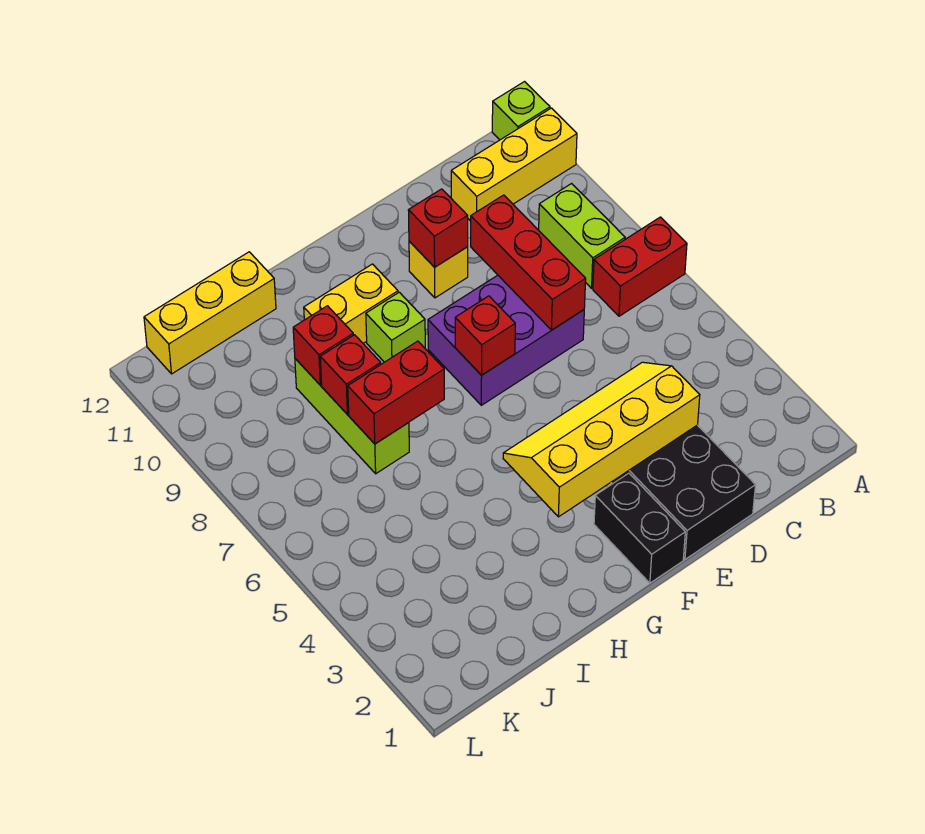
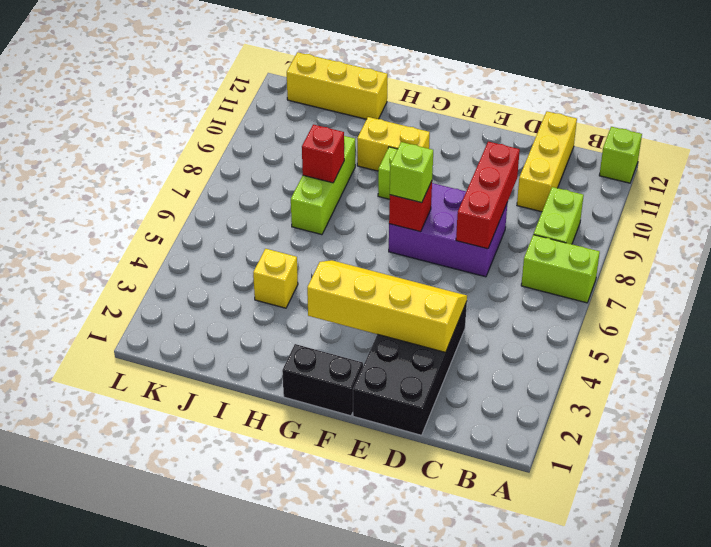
red brick A7:B7 level 1 -> lime brick A7:B7 level 1
yellow brick A11:C11 level 1 -> yellow brick C10:C12 level 1
yellow brick E10 level 1 -> yellow brick I4 level 1
red brick E10 level 2 -> none
black brick F1:F2 level 1 -> black brick F1:G1 level 1
none -> lime brick F7 level 3
red brick H7:I7 level 2 -> none
red brick I9 level 2 -> none

